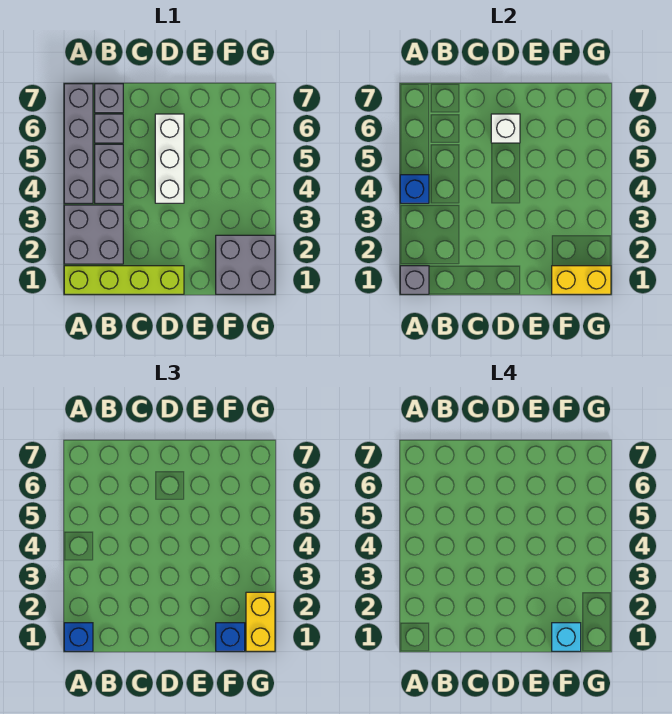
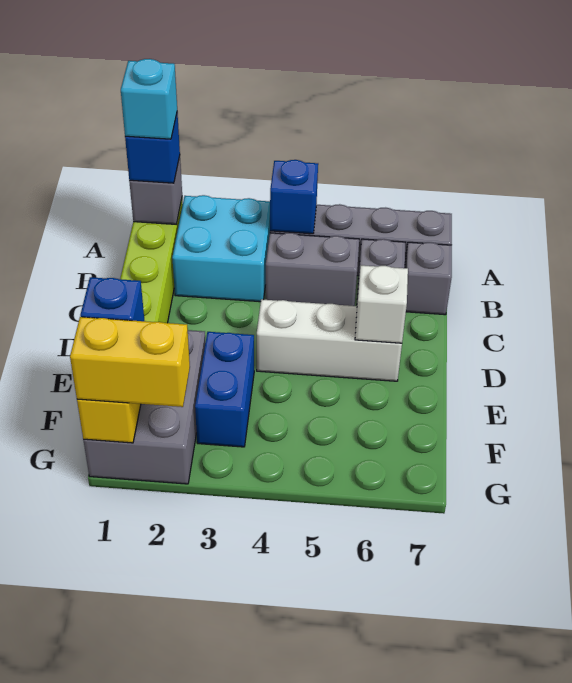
grey brick A2:B3 level 1 -> cyan brick A2:B3 level 1
none -> blue brick E3:F3 level 1
grey brick F1:G2 level 1 -> grey brick E1:G2 level 1
cyan brick F1 level 4 -> cyan brick A1 level 4

